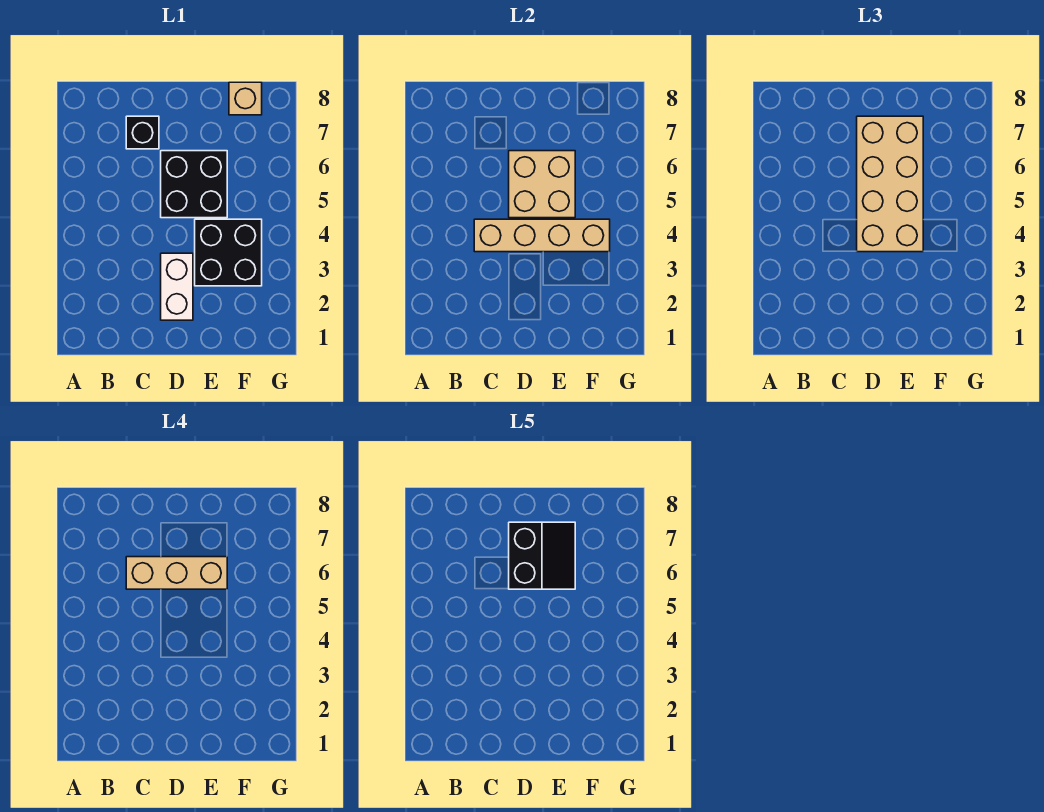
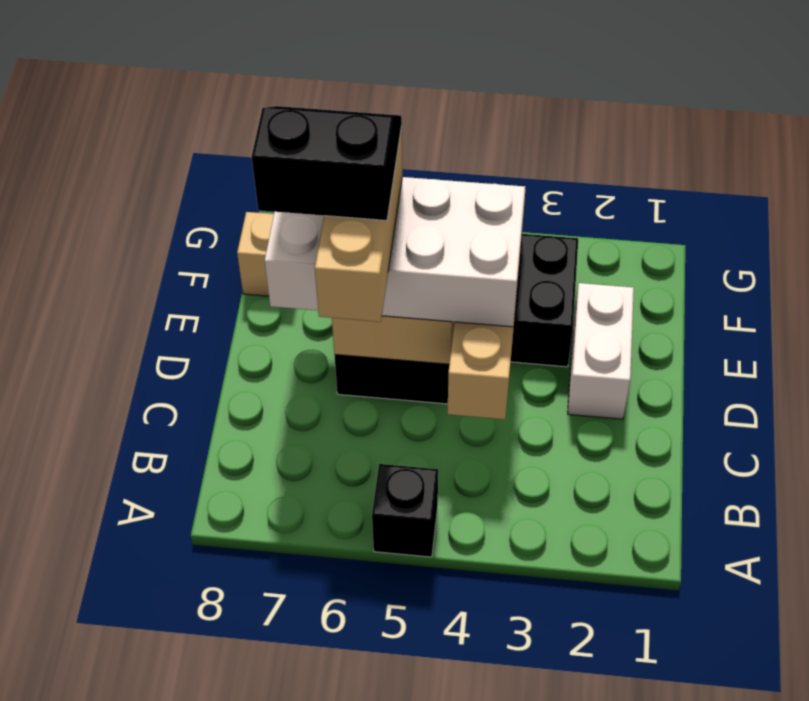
black brick C7 level 1 -> black brick A5 level 1
white brick D2:D3 level 1 -> white brick D2:E2 level 1
tan brick D4:E7 level 3 -> white brick D4:E7 level 3

